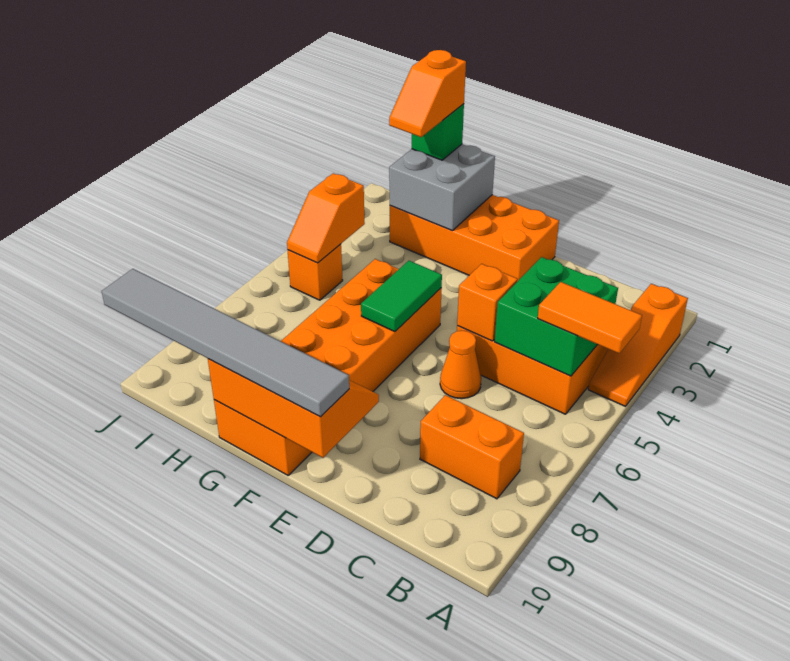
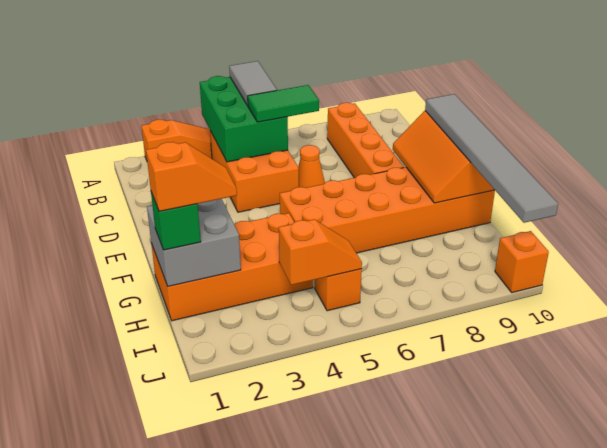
orange tile A5:B5 level 3 -> grey tile A5:B5 level 3
green brick B4:C5 level 2 -> green brick A4:C5 level 2
orange brick B8:C8 level 1 -> orange brick B8:E8 level 1
orange brick D5 level 2 -> orange brick J10 level 1
orange brick E1:H2 level 1 -> orange brick G1:H4 level 1
green tile F5:F6 level 2 -> green tile C5:C6 level 3

